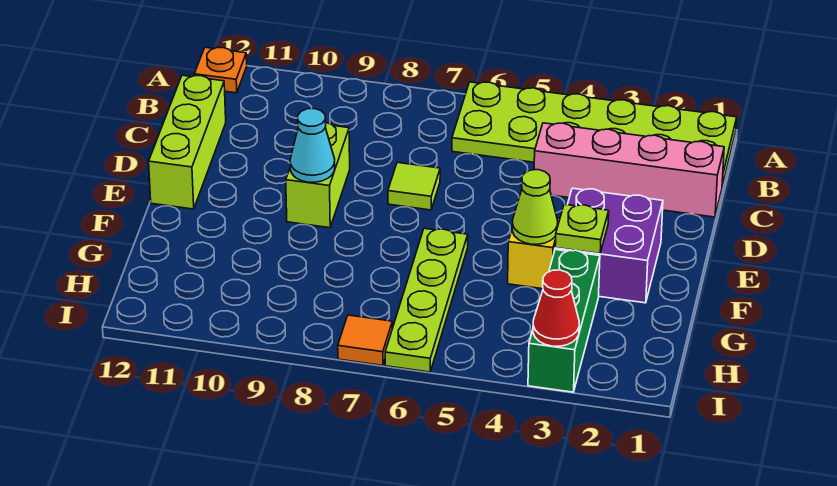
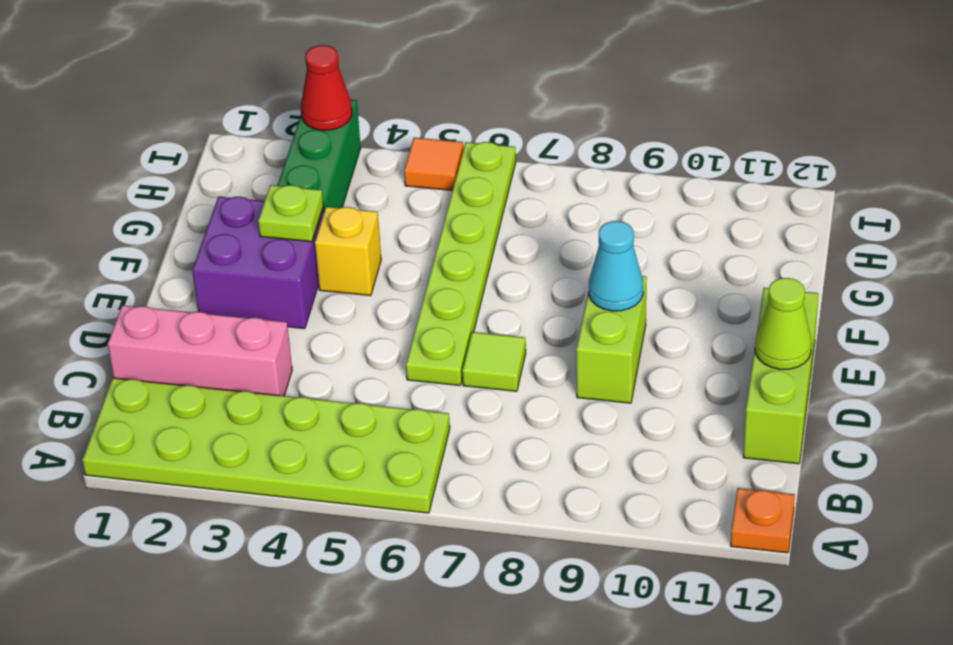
pink brick C1:C4 level 1 -> pink brick C1:C3 level 1
lime cone F4 level 2 -> lime cone D12 level 2
lime plate F6:I6 level 1 -> lime plate D6:I6 level 1
orange tile I7 level 1 -> orange tile I5 level 1

